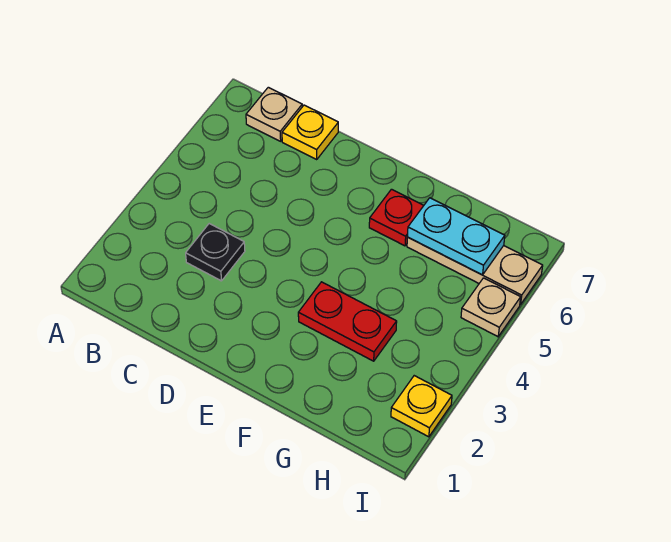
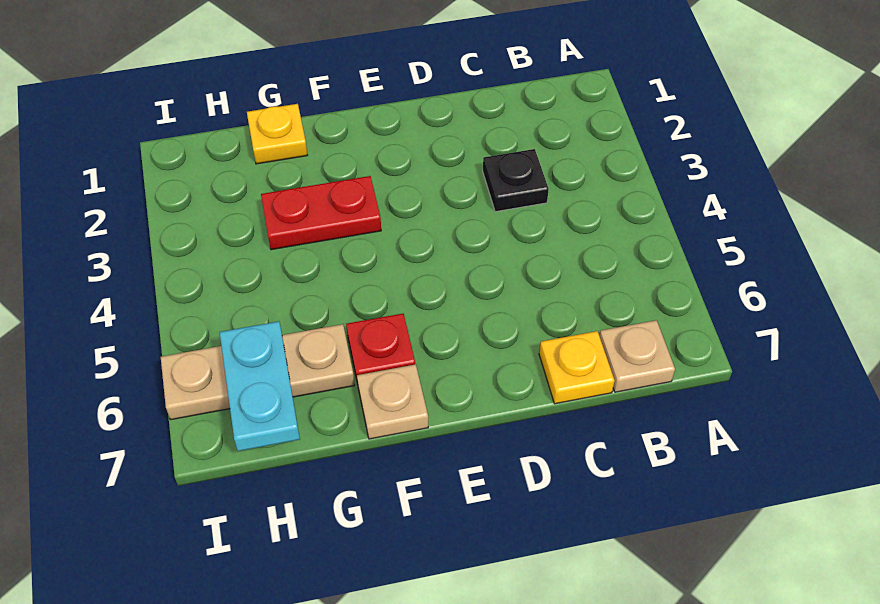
cyan plate G6:H6 level 2 -> cyan plate H6:H7 level 2
yellow plate I2 level 1 -> yellow plate G1 level 1
tan plate I5 level 1 -> tan plate F7 level 1

